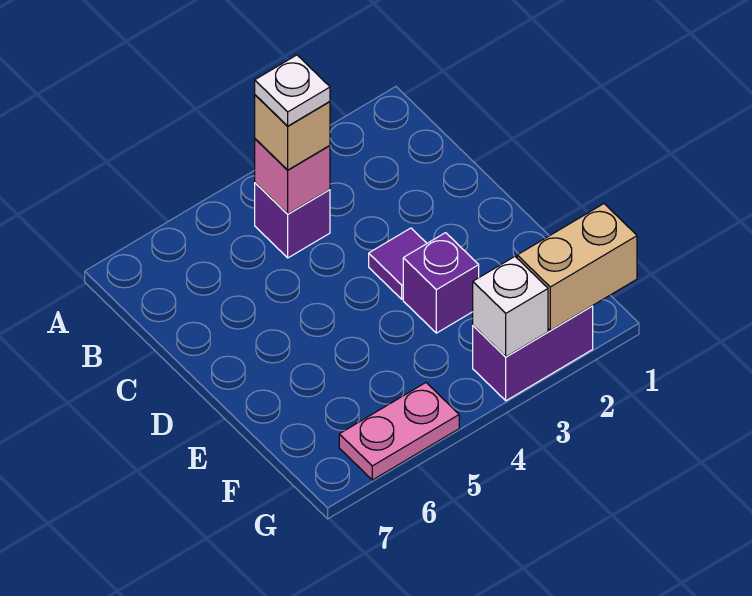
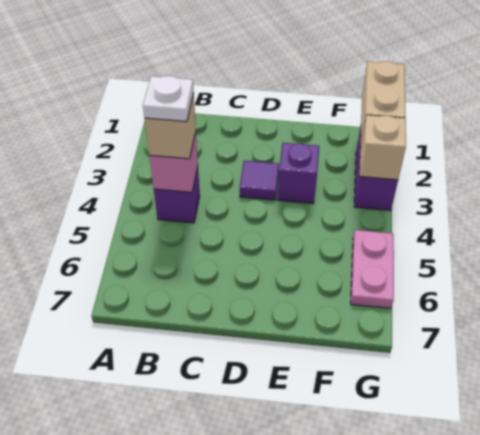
white brick G3 level 2 -> tan brick G3 level 2

